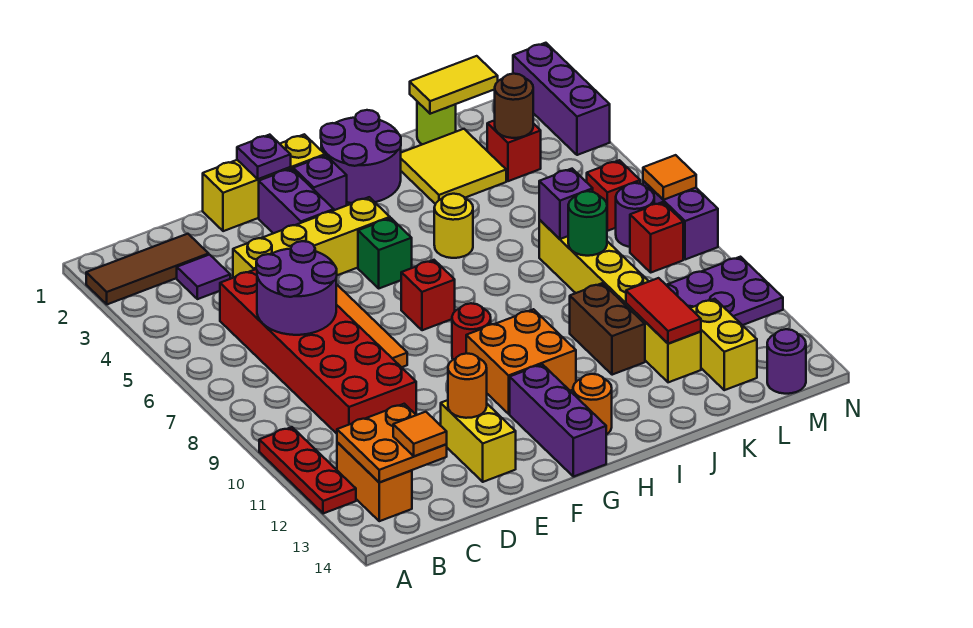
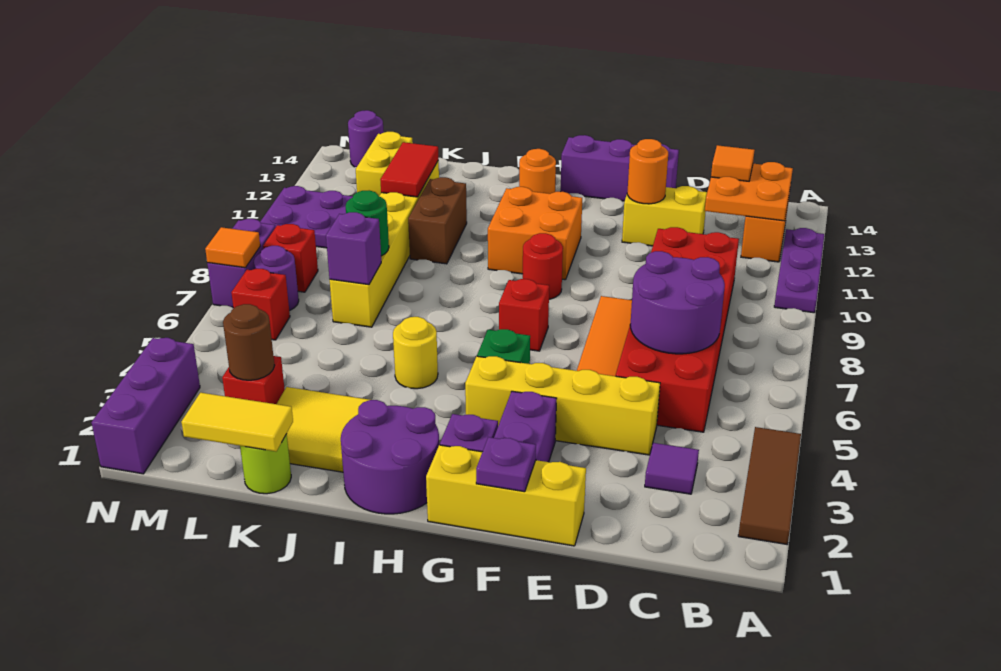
brown tile A2:C2 level 1 -> brown tile A2:A4 level 1
red plate A10:A12 level 1 -> purple plate A10:A12 level 1
yellow brick E12:E13 level 1 -> yellow brick D12:E12 level 1
purple brick G12:G14 level 1 -> purple brick E14:G14 level 1

